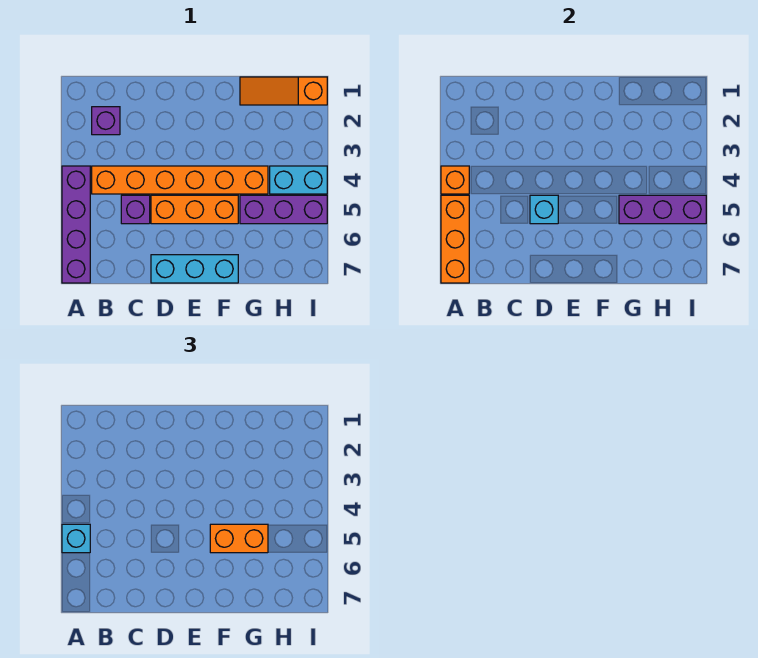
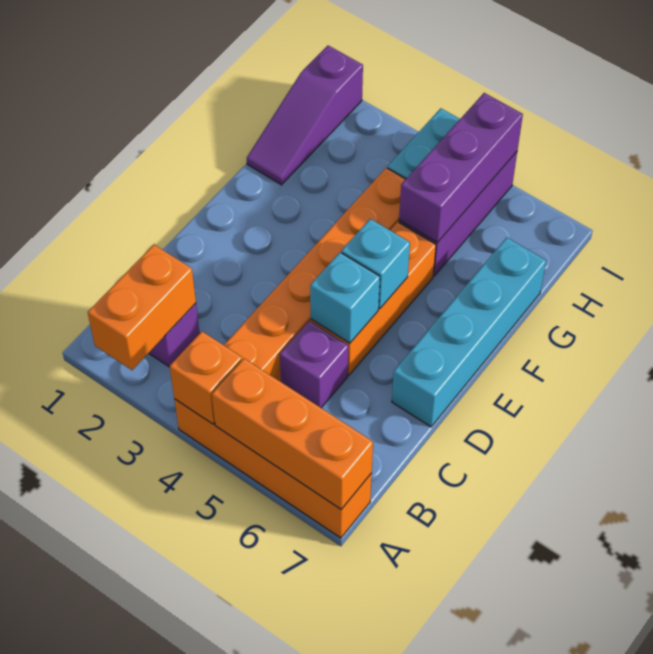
purple brick A4:A7 level 1 -> orange brick A4:A7 level 1
cyan brick A5 level 3 -> cyan brick E5 level 2
cyan brick D7:F7 level 1 -> cyan brick D7:G7 level 1
orange brick F5:G5 level 3 -> orange brick A2:B2 level 2
orange slope G1:I1 level 1 top I -> purple slope G1:I1 level 1 top I

